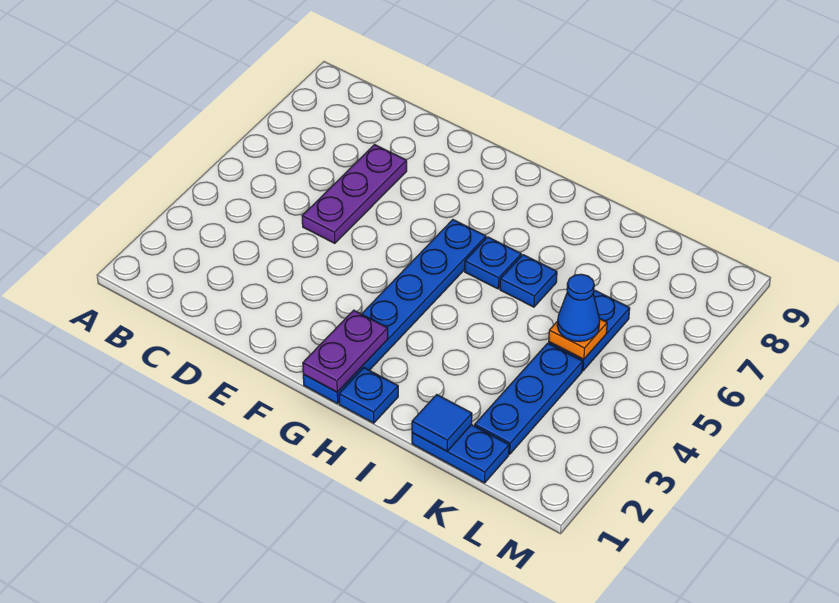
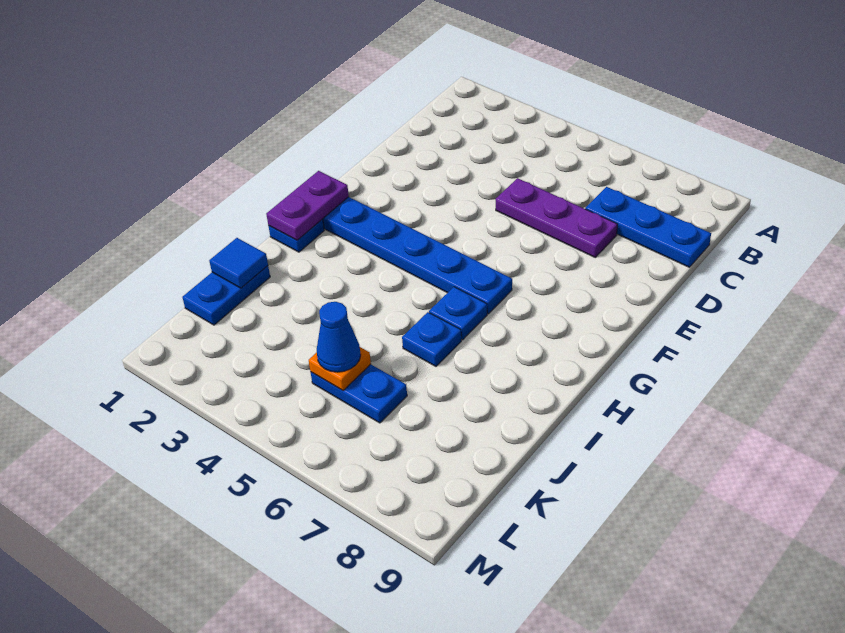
purple plate G1:G2 level 2 -> purple plate G1:H1 level 2
blue plate K2:K4 level 1 -> blue plate C7:C9 level 1

